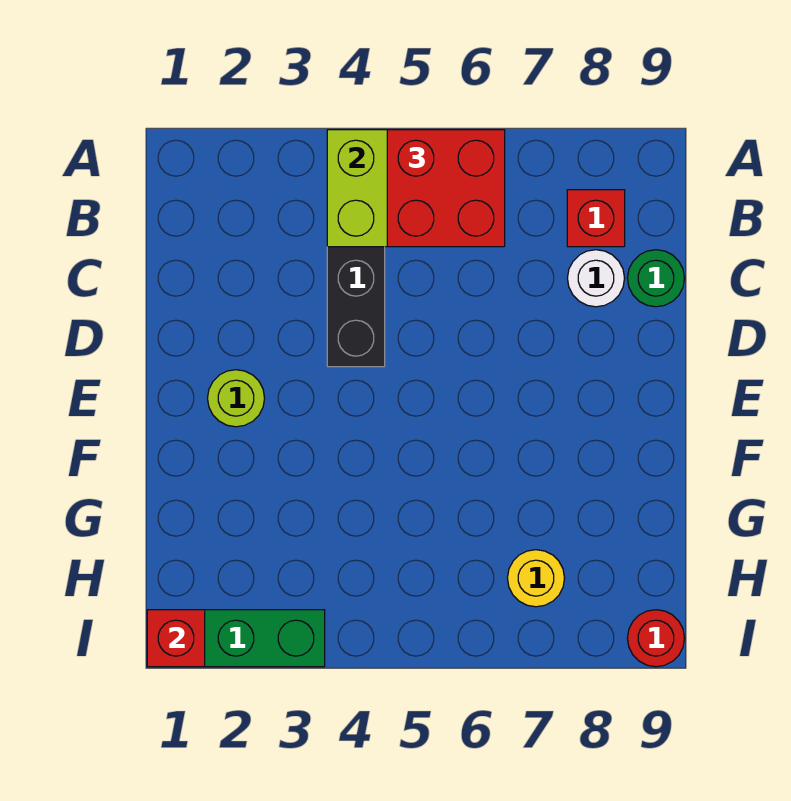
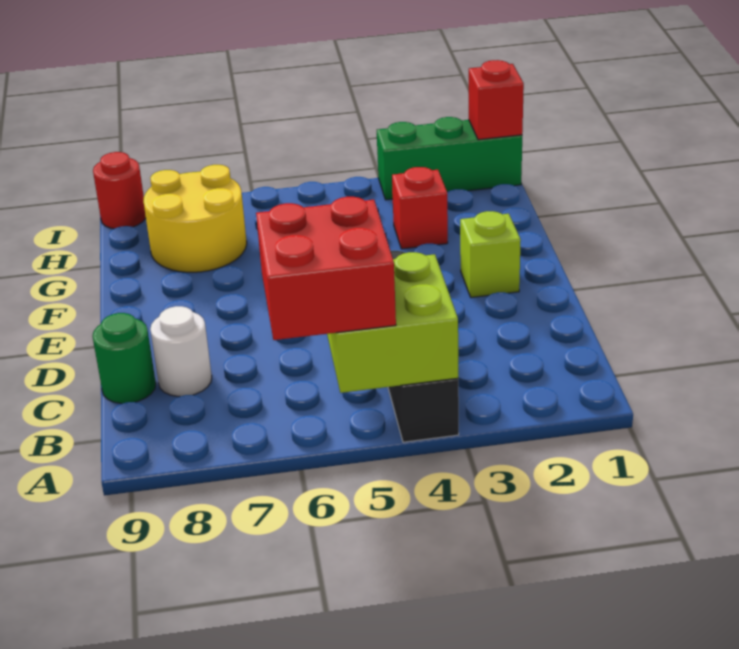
red brick B8 level 1 -> red brick G3 level 1
lime round brick E2 level 1 -> lime brick E2 level 1
yellow round brick H7 level 1 -> yellow round brick G7:H8 level 1

